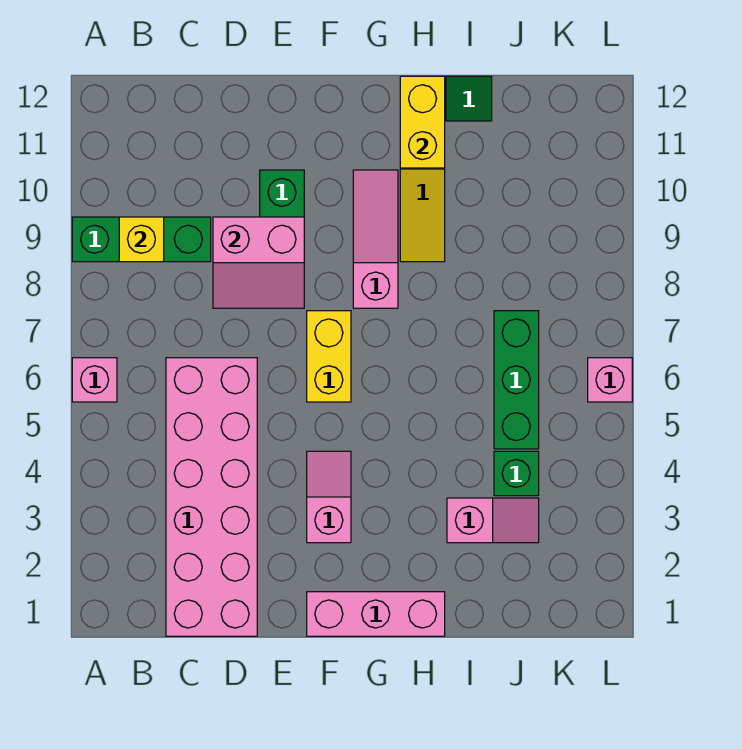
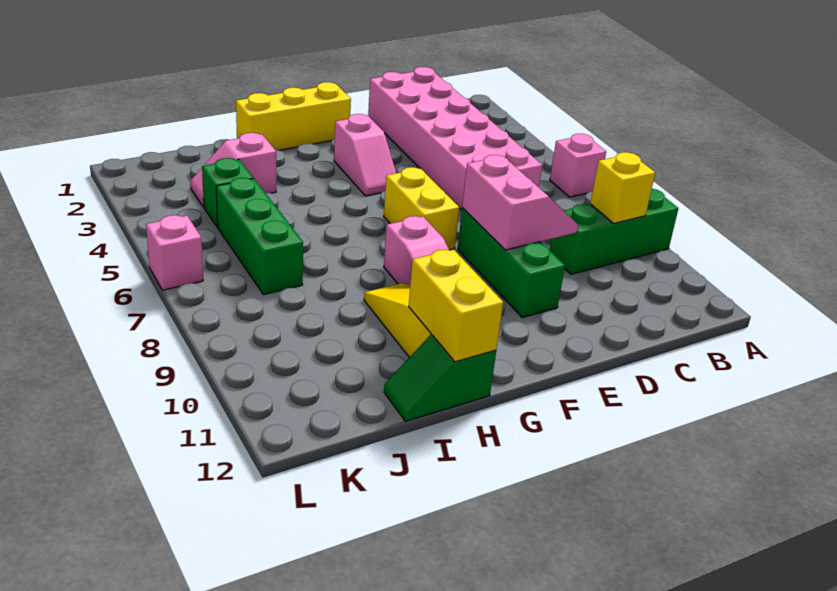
pink slope D8:E9 level 2 top 9 -> pink slope D8:E9 level 2 top E
pink brick F1:H1 level 1 -> yellow brick F1:H1 level 1

